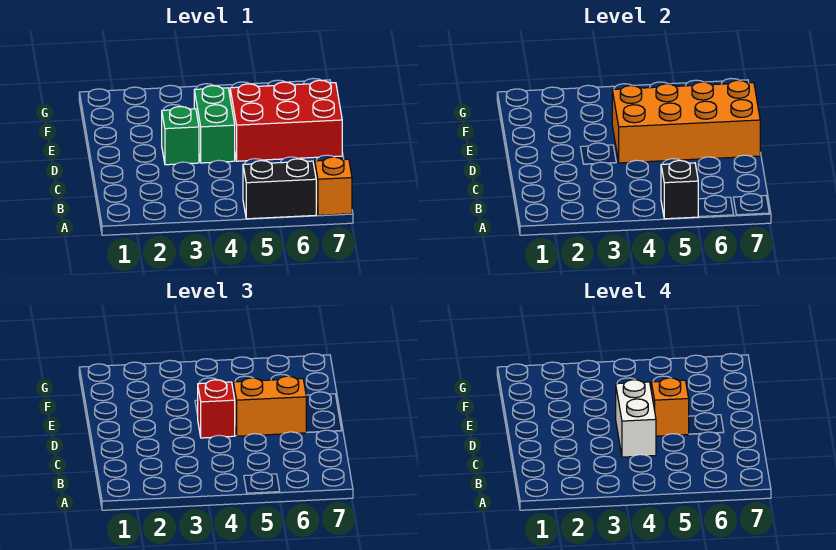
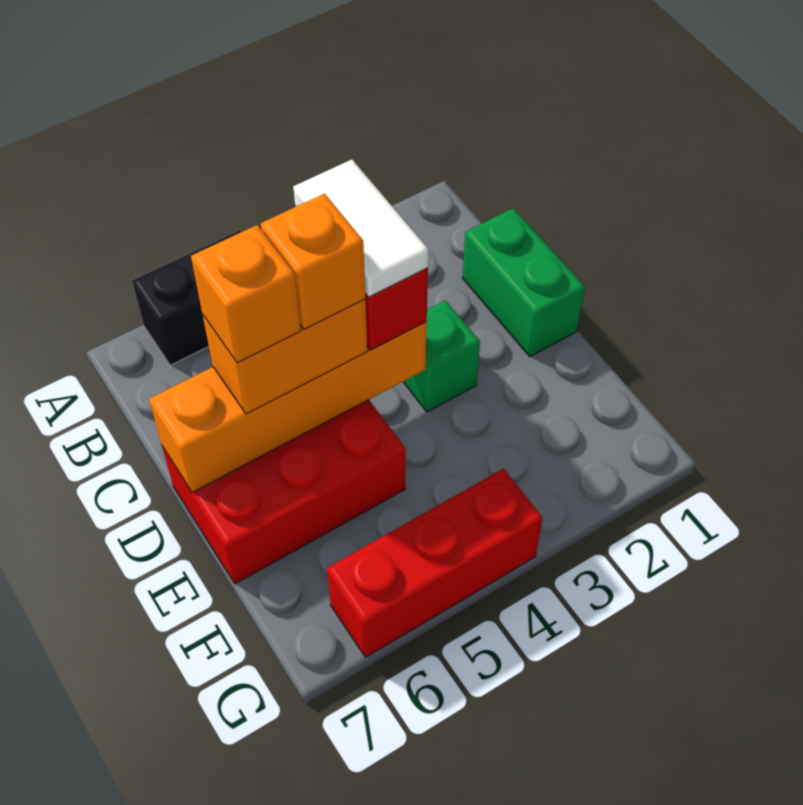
black brick A5 level 2 -> none
orange brick A7 level 1 -> orange brick D6 level 4
white brick C4:D4 level 4 -> white tile C4:D4 level 4
green brick D4:E4 level 1 -> green brick C1:D1 level 1
orange brick D4:E7 level 2 -> orange brick D4:D7 level 2
none -> red brick G4:G6 level 1

